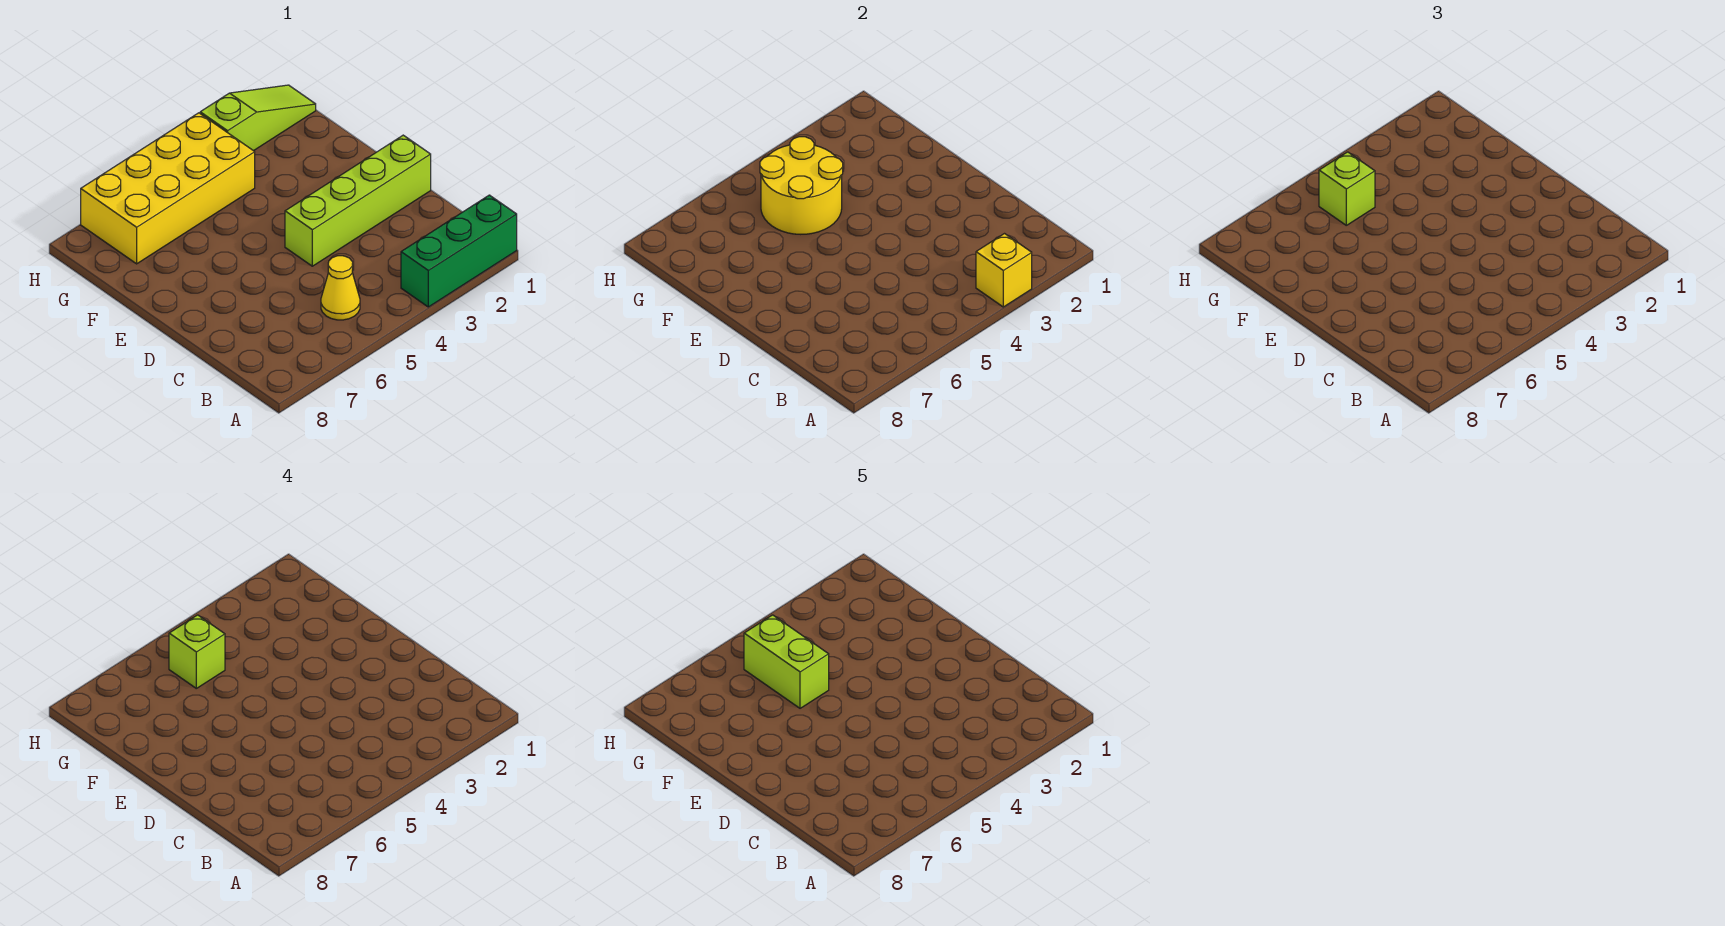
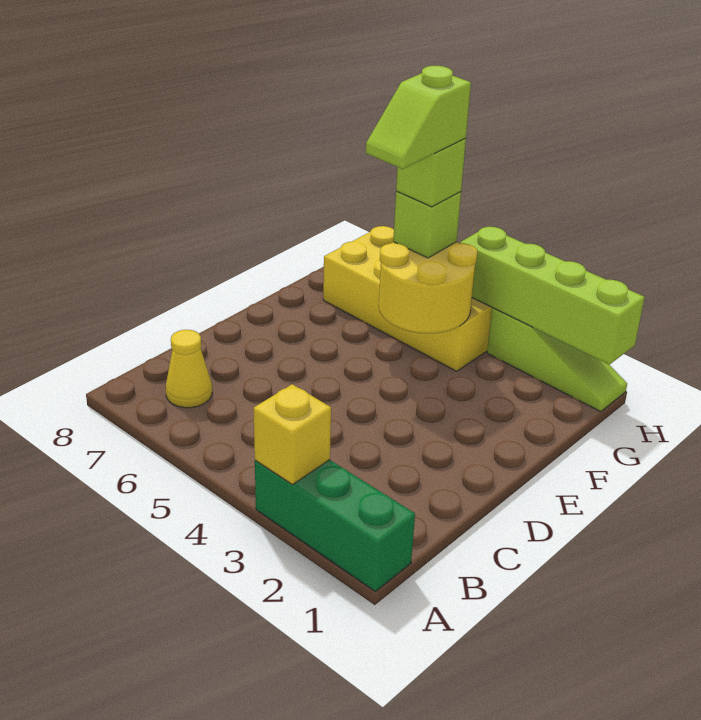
yellow cone B5 level 1 -> yellow cone B7 level 1
lime brick D1:D4 level 1 -> lime brick H1:H4 level 2
lime brick F5:G5 level 5 -> lime slope F5:G5 level 5 top G

